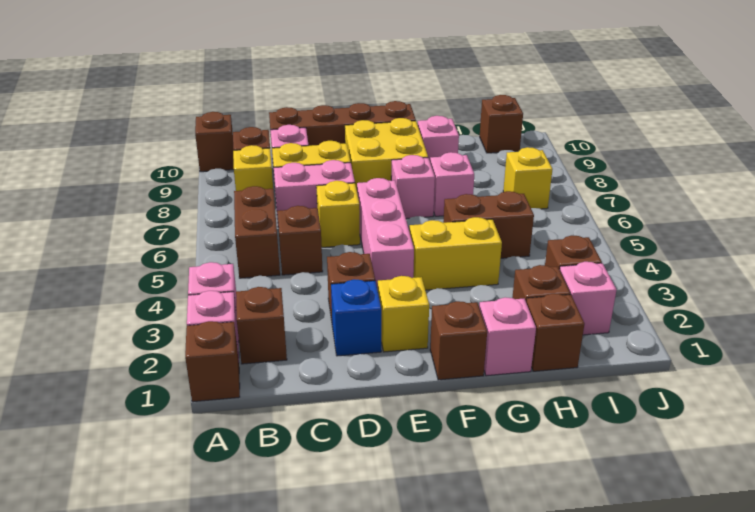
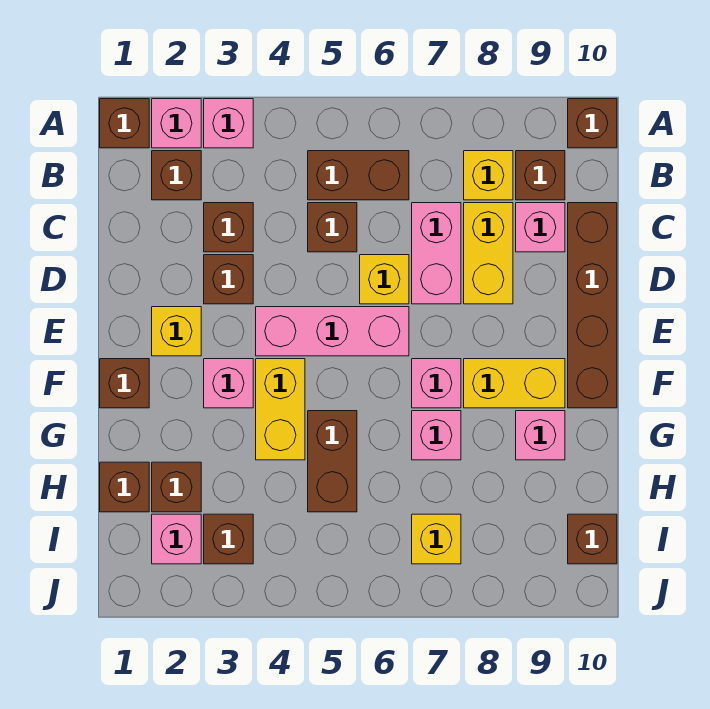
none -> brown brick C3 level 1
blue brick D2 level 1 -> none
yellow brick E8:F9 level 1 -> yellow brick F8:F9 level 1
pink brick G1 level 1 -> pink brick F3 level 1

